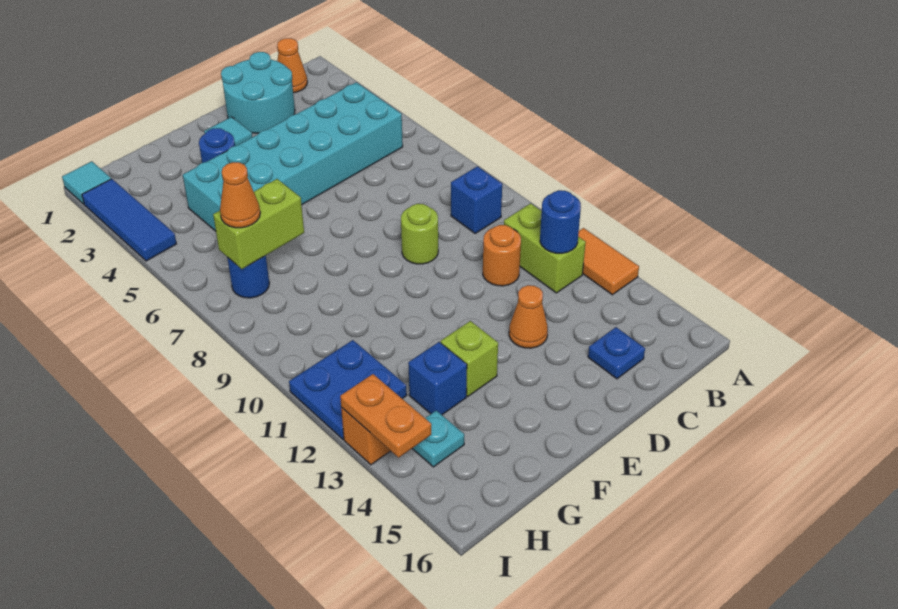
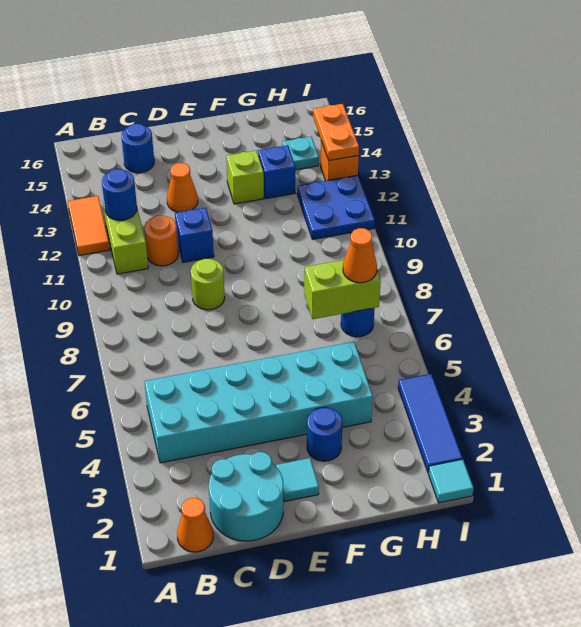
blue brick B9 level 1 -> blue brick D11 level 1
blue plate C15 level 1 -> blue round brick C15 level 1

